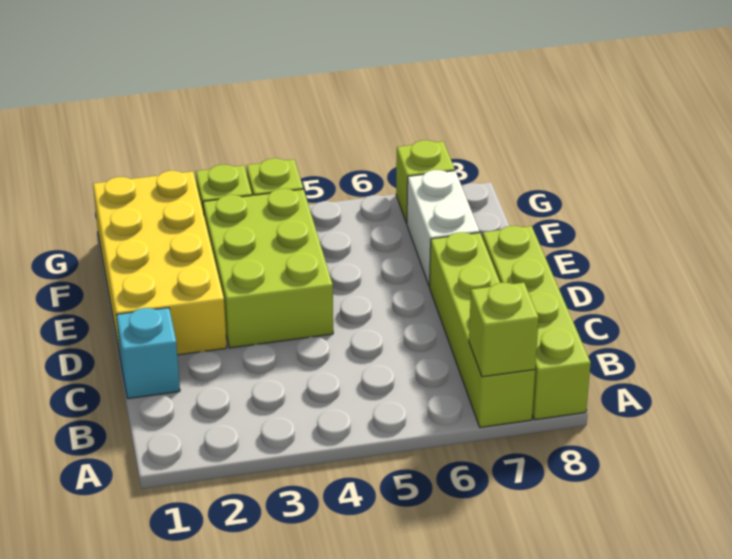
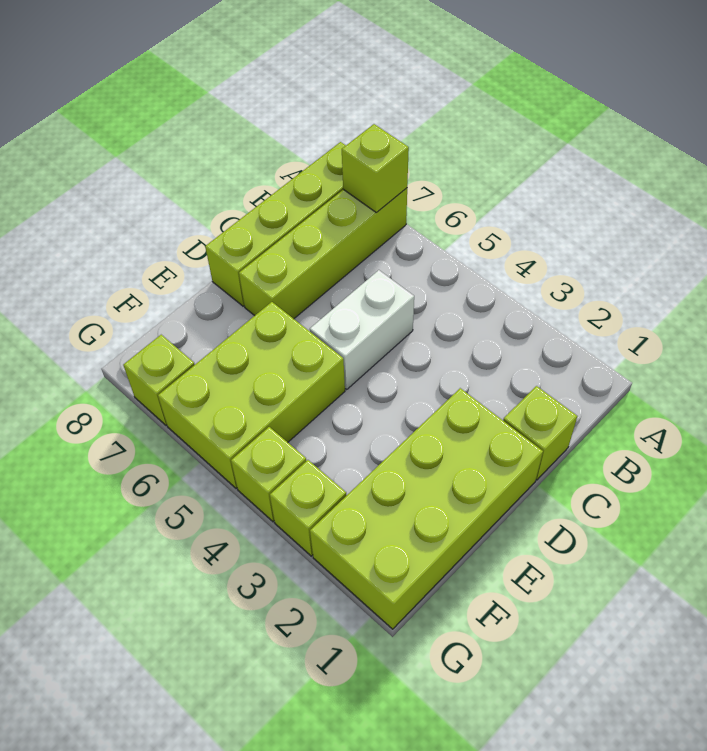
cyan brick C1 level 1 -> lime brick C1 level 1
yellow brick D1:G2 level 1 -> lime brick D1:G2 level 1
lime brick D3:F4 level 1 -> lime brick E5:G6 level 1
white brick E7:F7 level 1 -> white brick C5:D5 level 1

